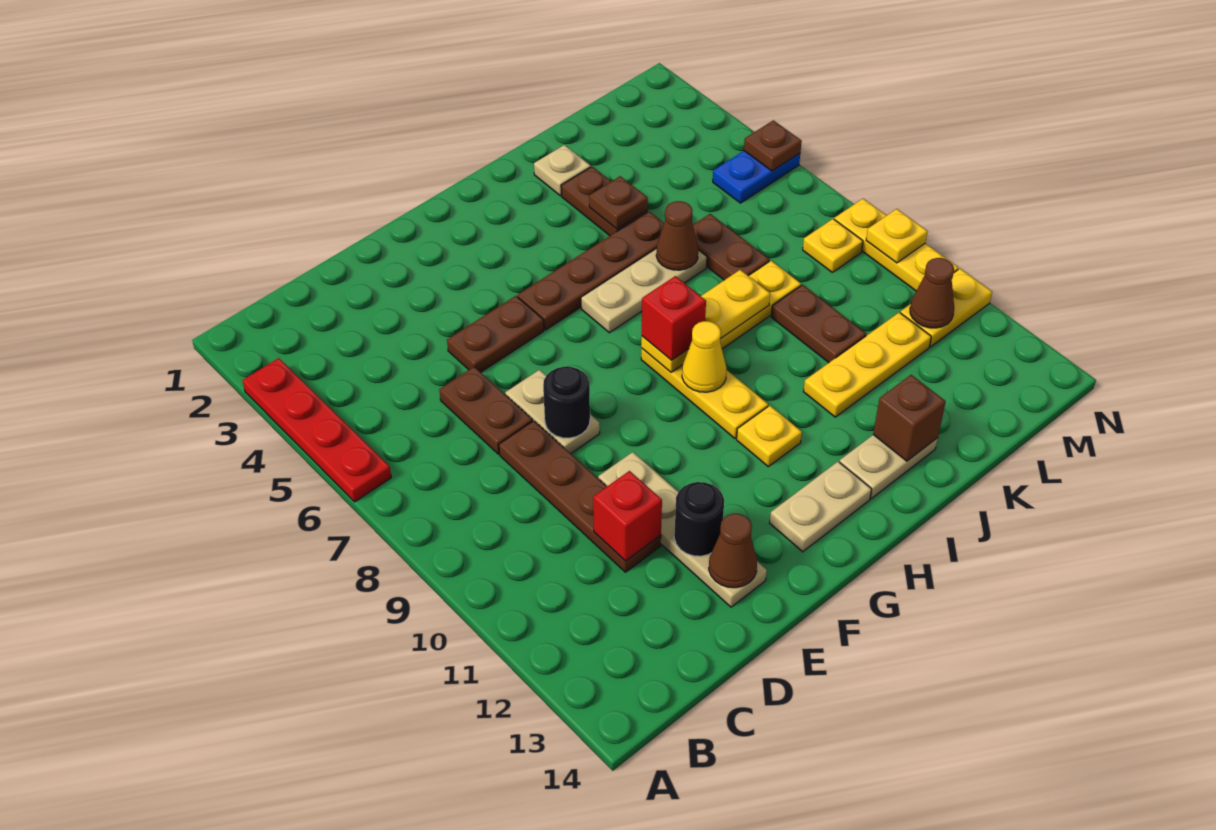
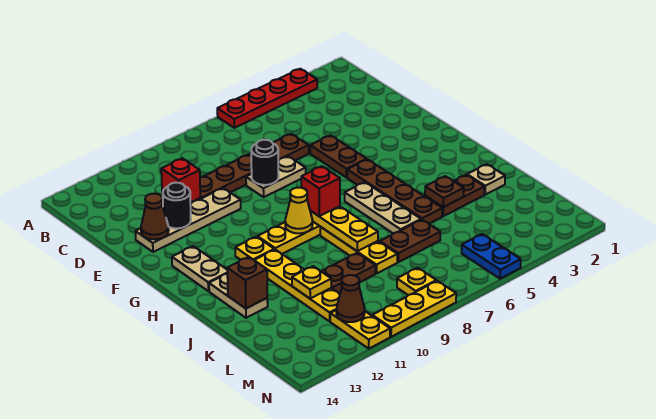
brown cone J6 level 2 -> none
yellow plate J11:L11 level 1 -> yellow plate I11:L11 level 1
brown plate N5 level 2 -> none
yellow plate N9 level 2 -> yellow plate K11 level 2

